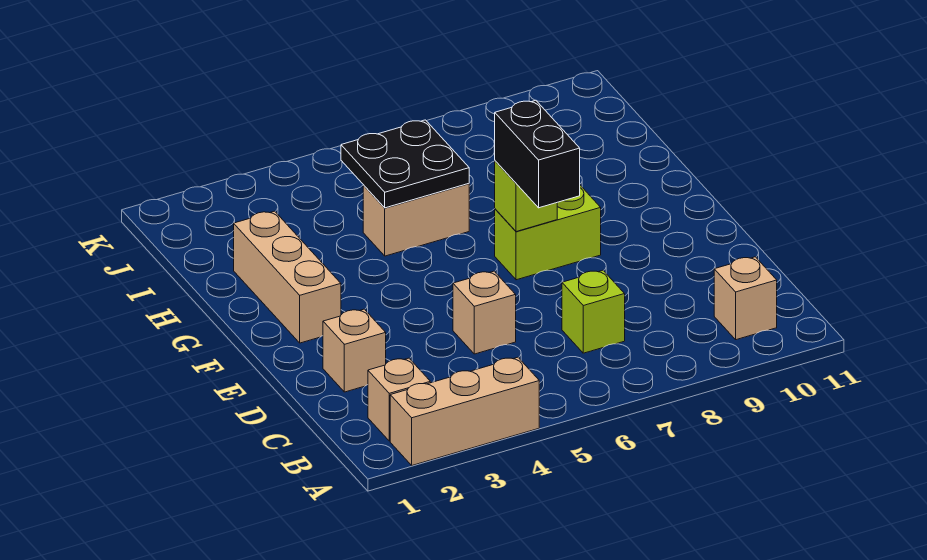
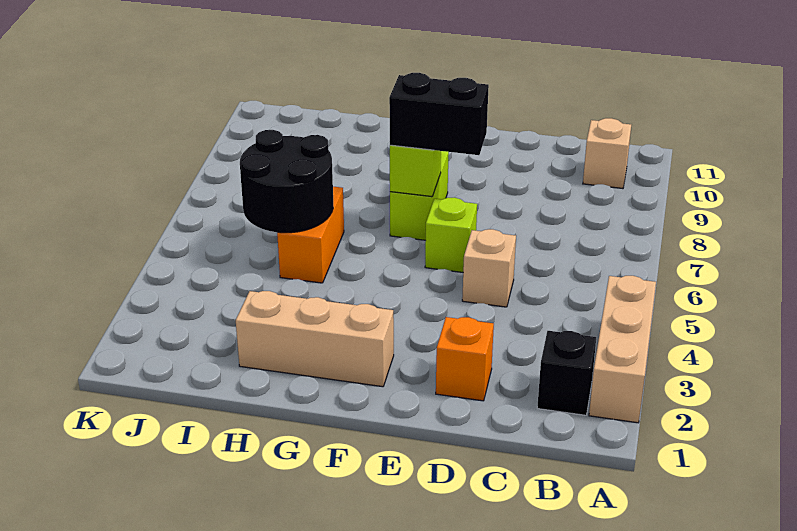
tan brick B2 level 1 -> black brick B2 level 1
lime brick C7 level 1 -> lime brick E6 level 1
tan brick D2 level 1 -> orange brick D2 level 1
tan brick H5:H6 level 1 -> orange brick H5:H6 level 1
black plate H5:I6 level 2 -> black round brick H5:I6 level 2

